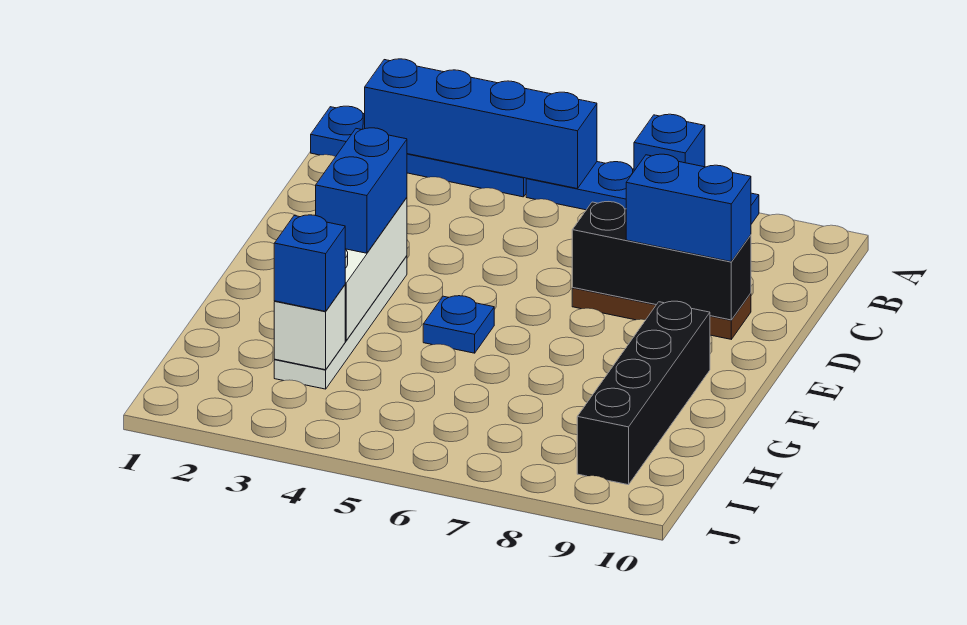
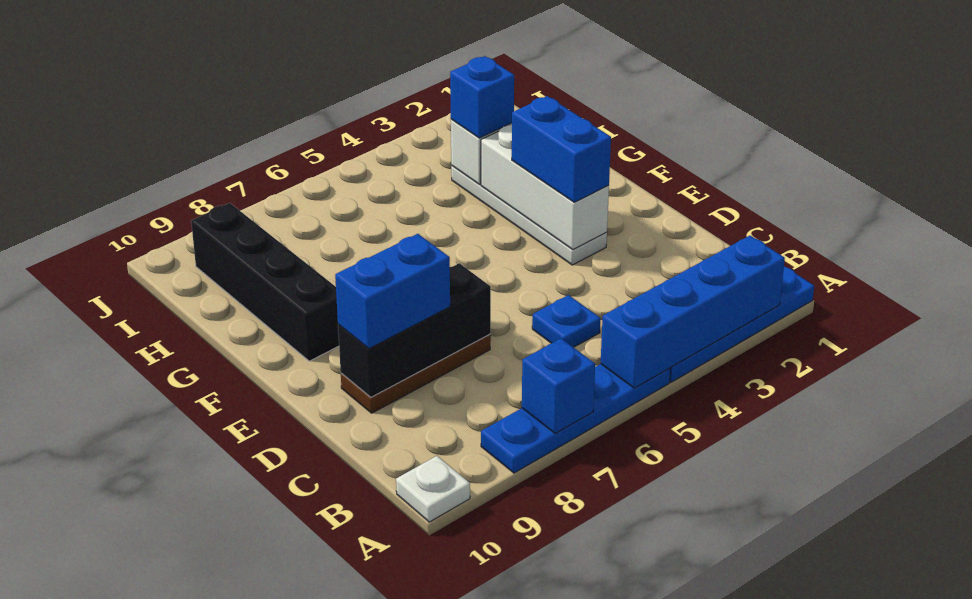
none -> white plate A10 level 1
blue plate F5 level 1 -> blue plate C5 level 1

